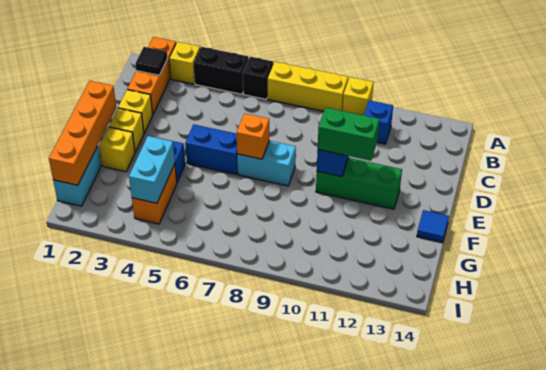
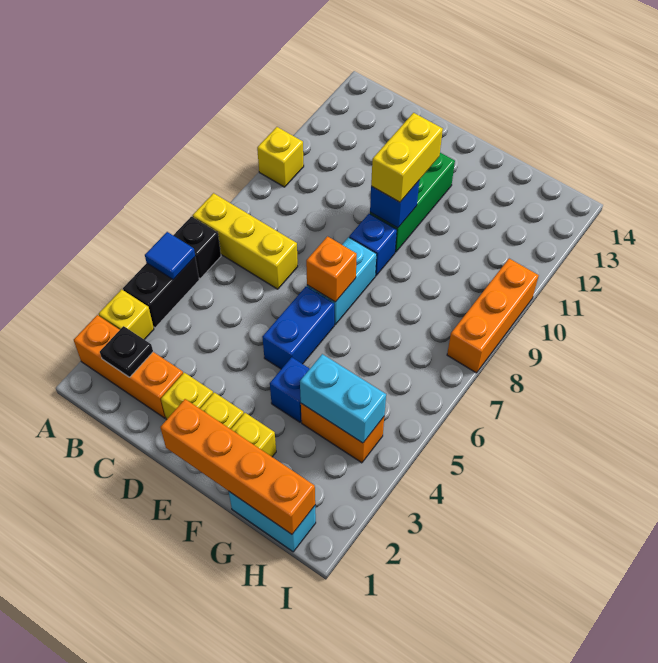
yellow brick A7:A9 level 1 -> yellow brick A7:C7 level 1
black tile B2 level 2 -> black plate B2 level 2
blue brick B11 level 1 -> blue brick E9 level 1
green brick E10:E11 level 3 -> yellow brick E10:E11 level 3
blue tile F14 level 1 -> blue tile A5 level 2
none -> orange brick I8:I10 level 1

